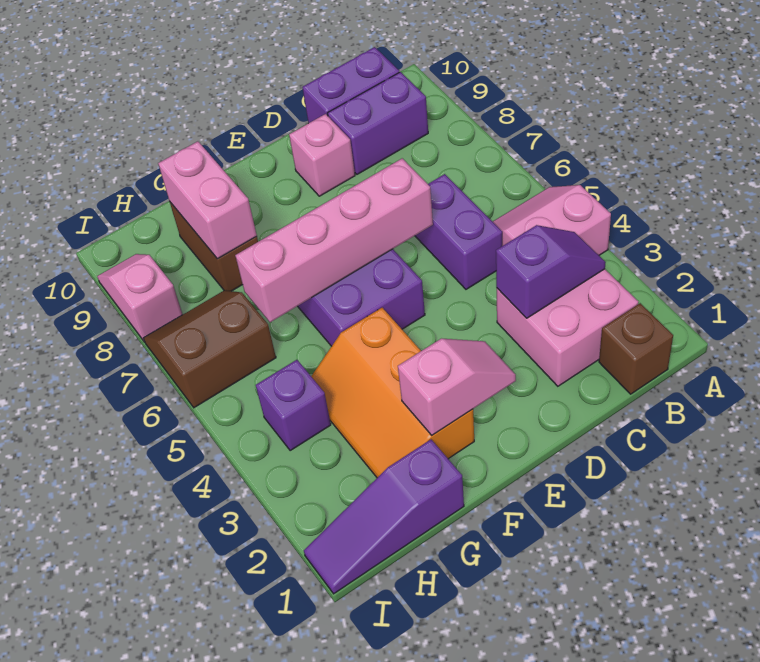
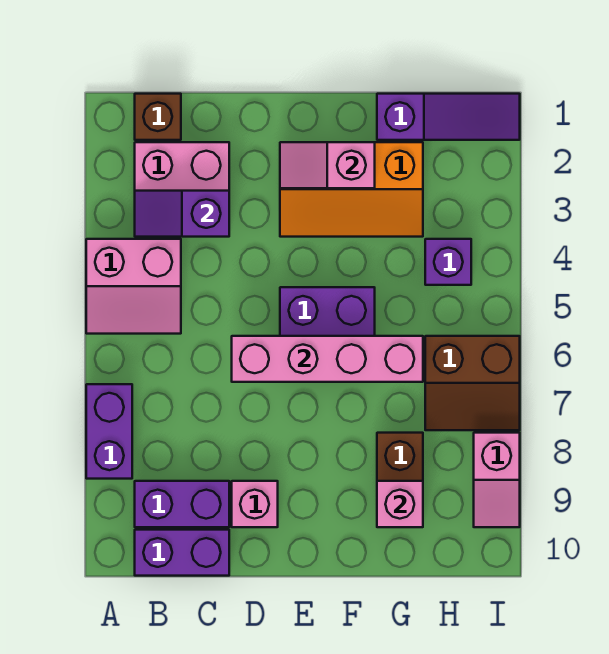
purple brick C5:C6 level 1 -> purple brick A7:A8 level 1
orange slope F2:G4 level 1 top F -> orange slope E2:G3 level 1 top 2
pink brick G8:G9 level 2 -> pink brick G9 level 2

